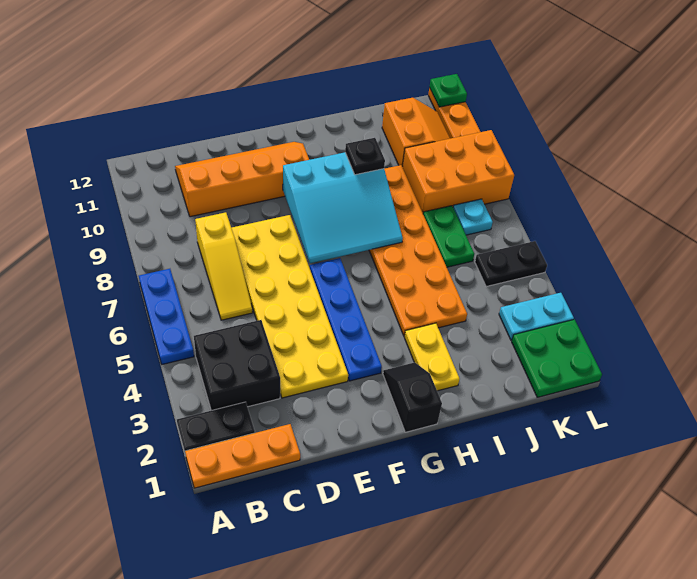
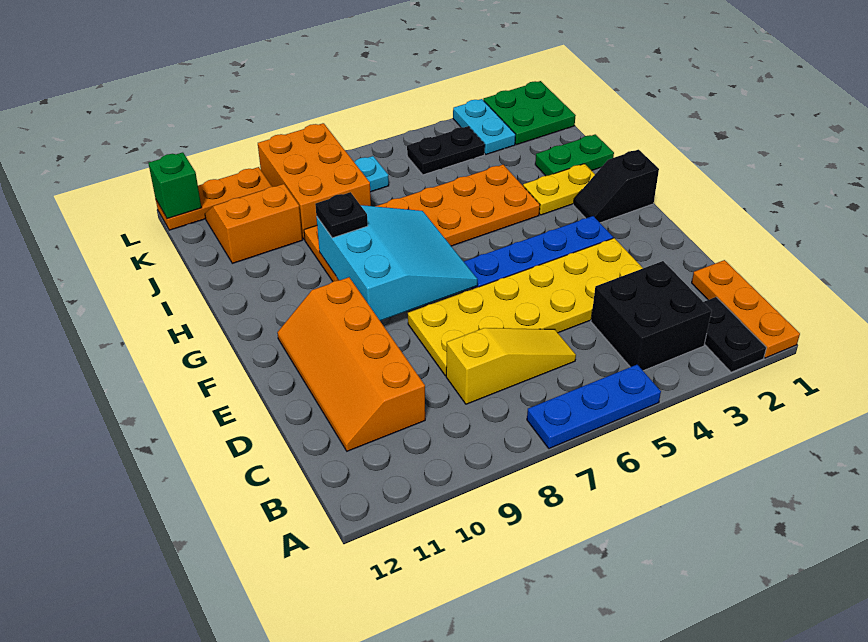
green plate J6:J7 level 1 -> green plate I1:I2 level 1
black plate K5:L5 level 1 -> black plate K4:K5 level 1
green plate L12 level 2 -> green brick L12 level 2

